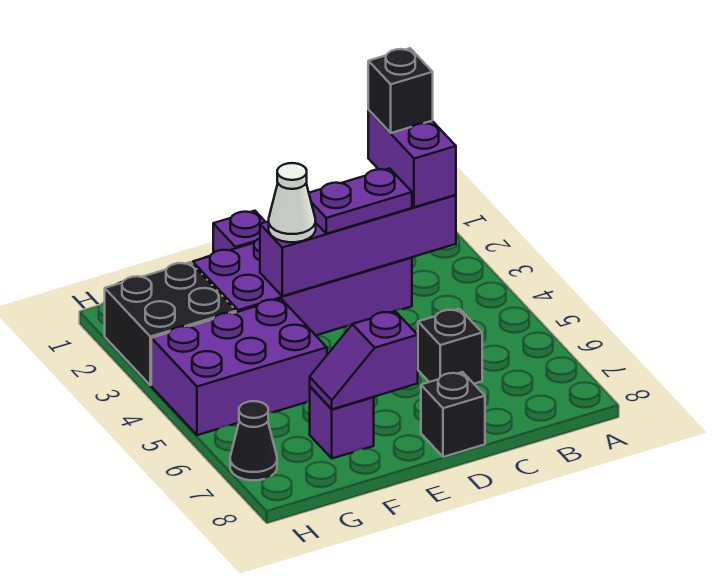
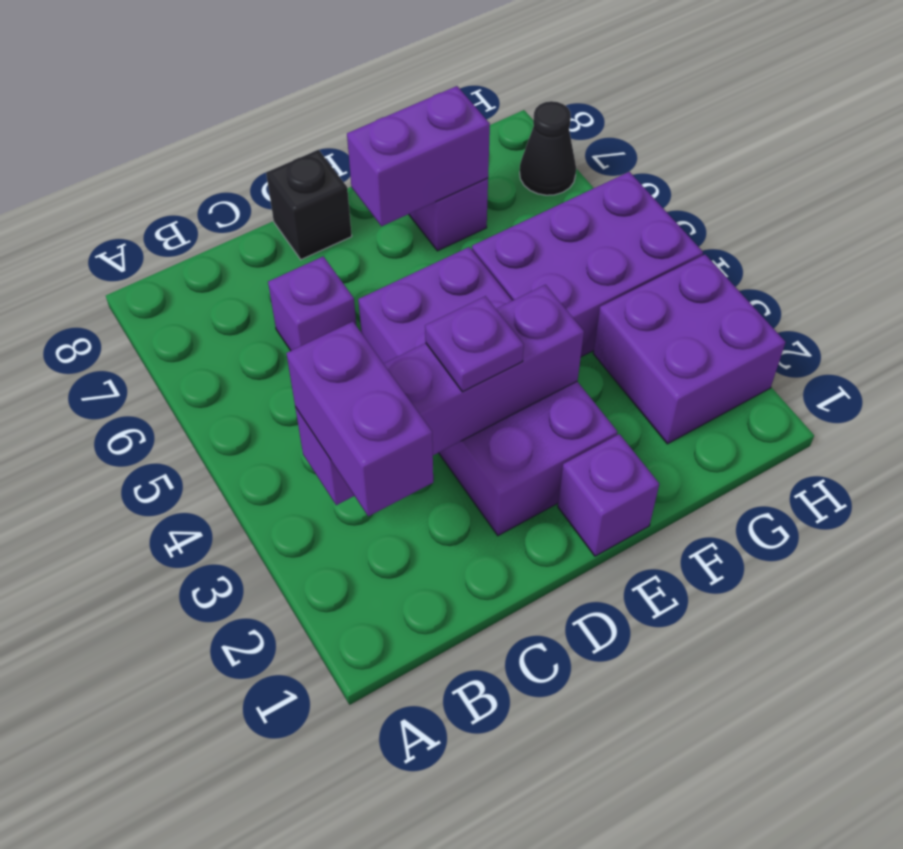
black brick B2 level 4 -> none
purple brick C2:F3 level 1 -> purple brick D2:E5 level 1
purple plate C3:D3 level 3 -> purple plate D3 level 3
black brick C6 level 1 -> purple brick C6 level 1
white cone E3 level 3 -> none
purple slope E7:F7 level 2 top E -> purple brick E7:F7 level 2
black brick G2:H3 level 1 -> purple brick G2:H3 level 1

